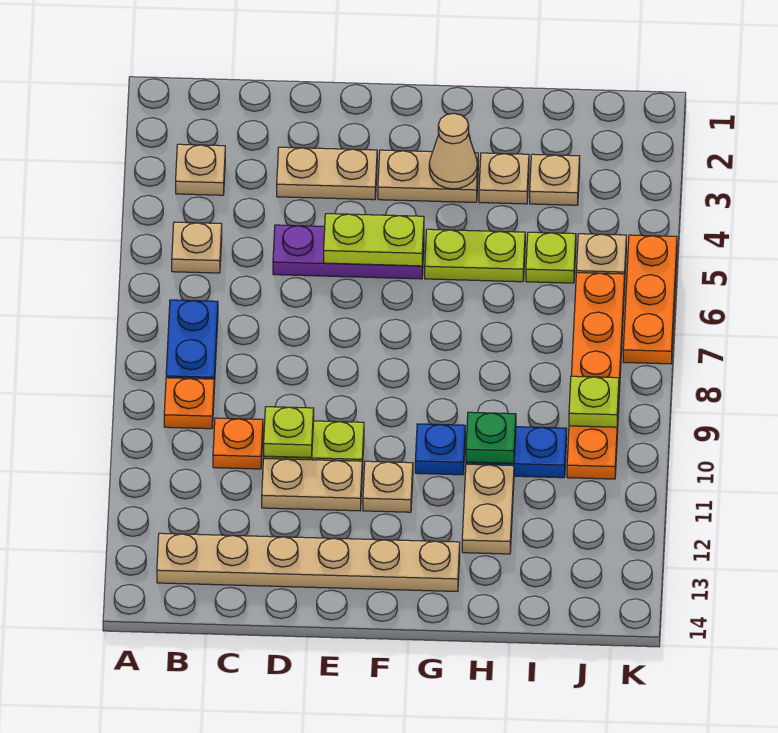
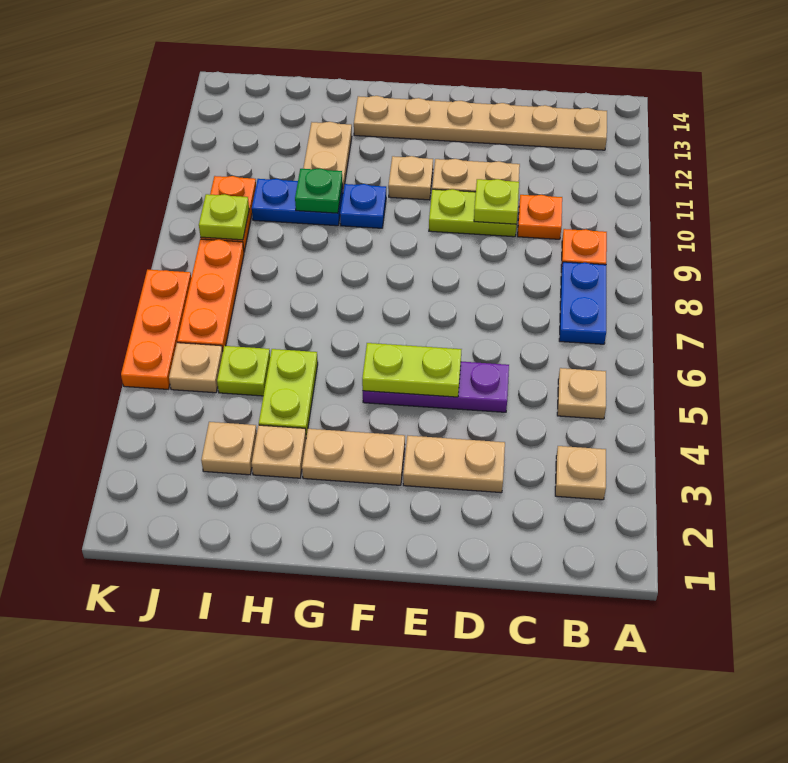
tan cone G3 level 2 -> none
lime plate G5:H5 level 1 -> lime plate H4:H5 level 1

